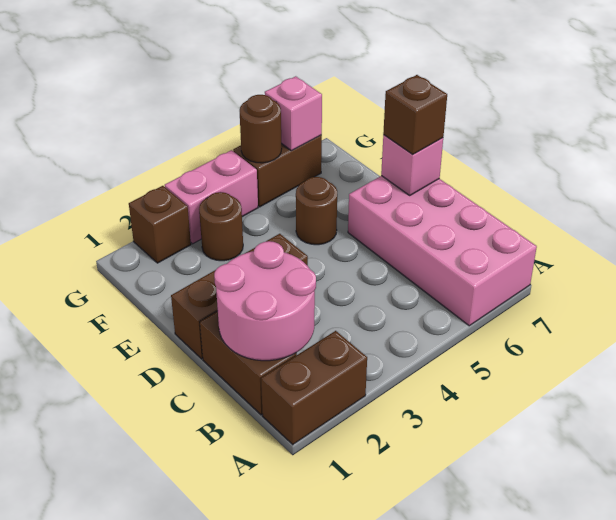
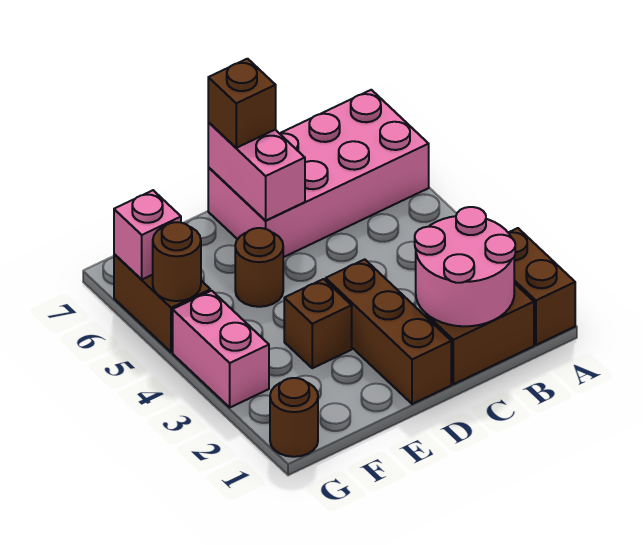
pink brick D7 level 2 -> pink brick D6:D7 level 2
brown round brick F3 level 1 -> brown round brick G1 level 1
brown brick G2 level 1 -> brown brick E3 level 1

